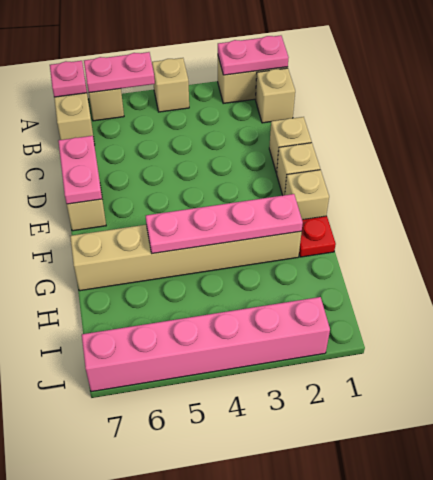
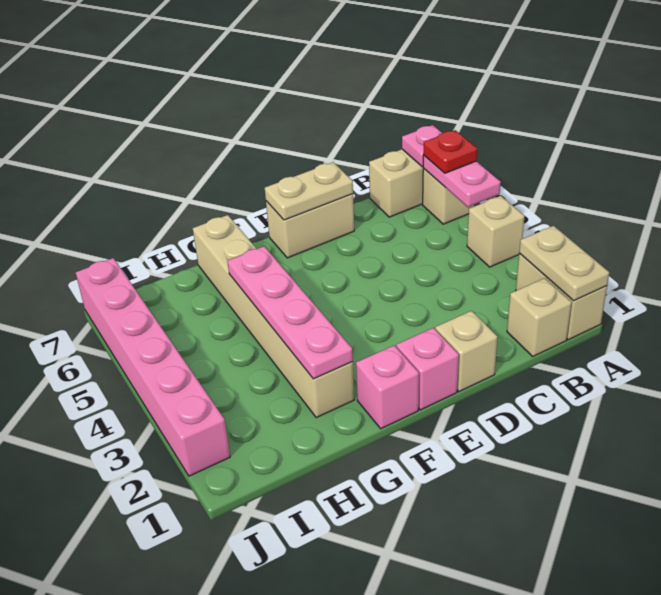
pink plate A1:A2 level 2 -> tan plate A1:A2 level 2
pink plate D7:E7 level 2 -> tan plate D7:E7 level 2
tan brick E1 level 1 -> pink brick E1 level 1
tan brick F1 level 1 -> pink brick F1 level 1
red plate G1 level 1 -> red plate A6 level 3

